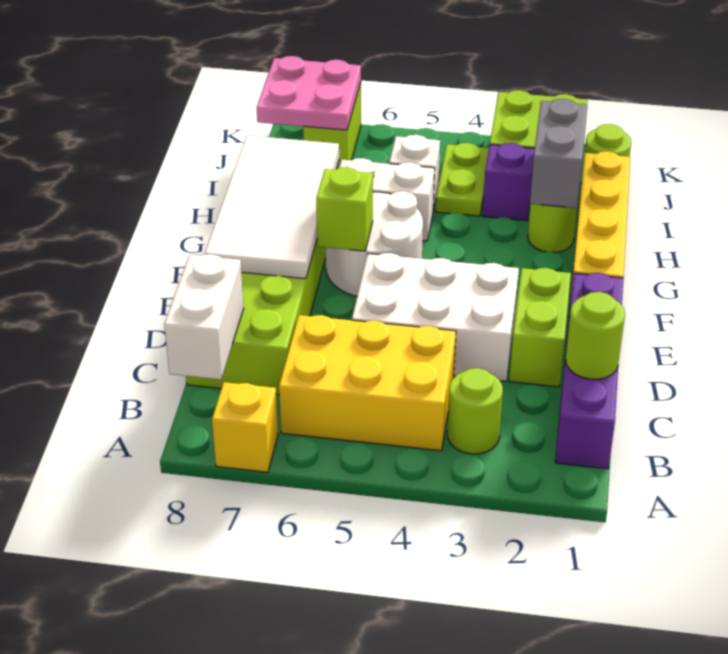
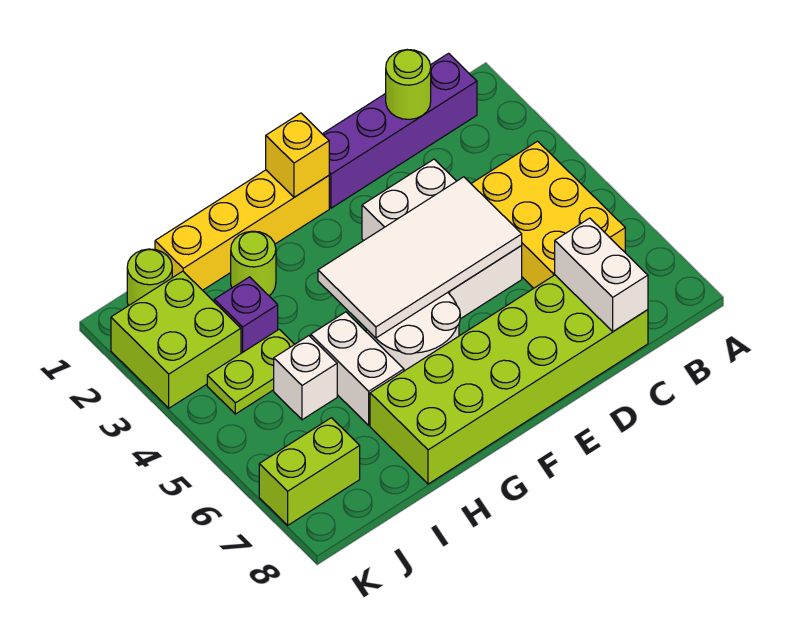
yellow brick A7 level 1 -> yellow brick F1 level 2
lime round brick B3 level 1 -> none
white brick B8:C8 level 2 -> white brick C7:C8 level 2
lime brick D2:E2 level 1 -> none
white tile E7:H8 level 2 -> white tile D4:G5 level 2
lime brick F6 level 2 -> none
grey brick H2:I2 level 2 -> none
pink plate J7:K8 level 2 -> none

